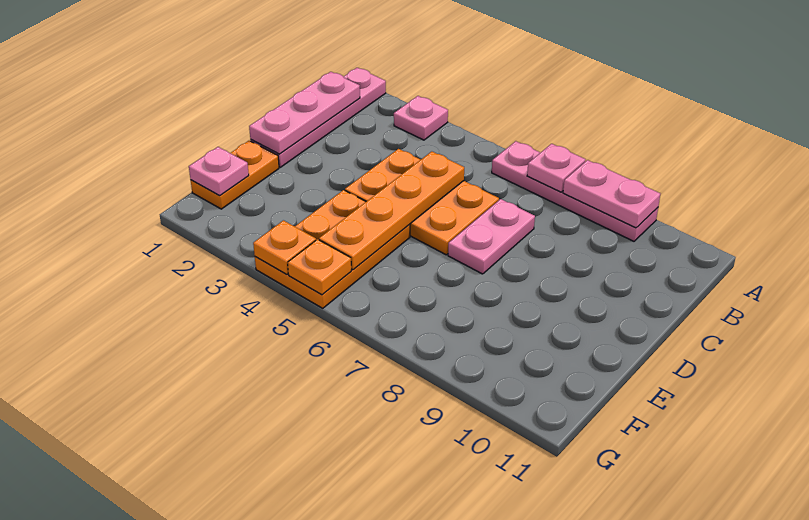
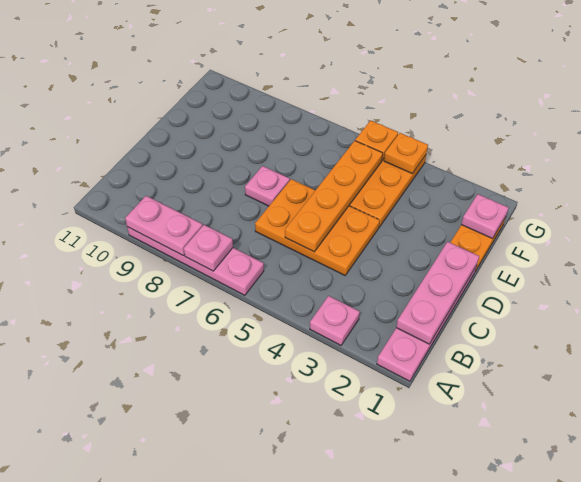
pink plate C7:D7 level 1 -> pink plate D7 level 1

